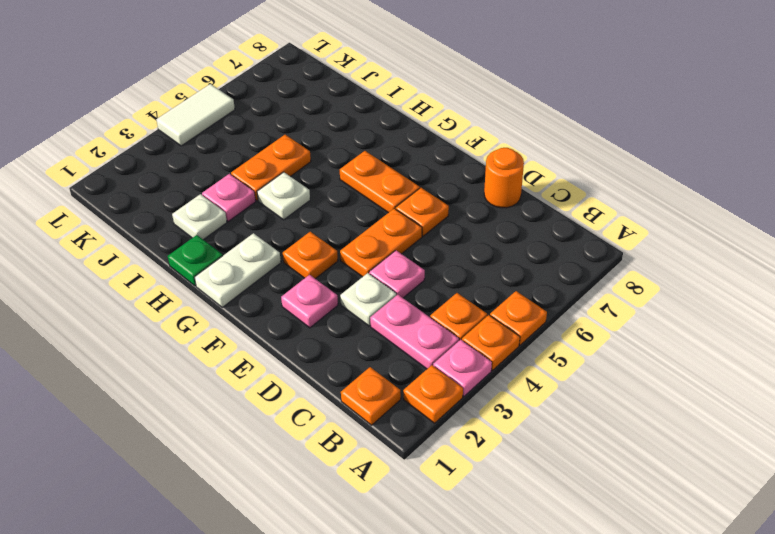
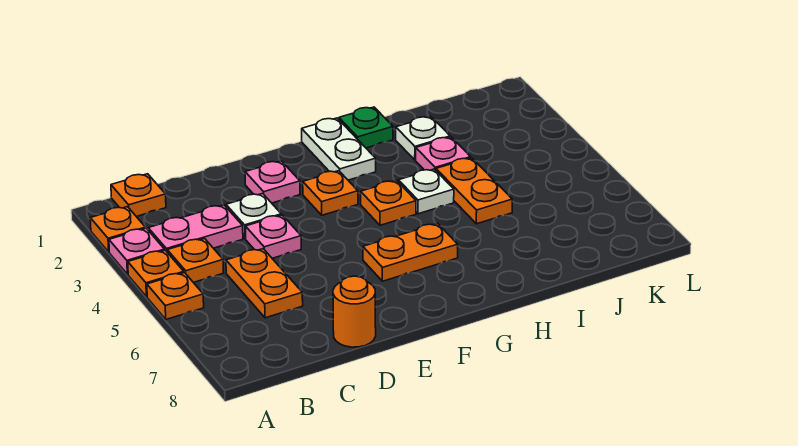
orange plate E4:E5 level 1 -> orange plate C5:C6 level 1
orange plate E6 level 1 -> orange plate G4 level 1
white tile L4:L5 level 1 -> none

